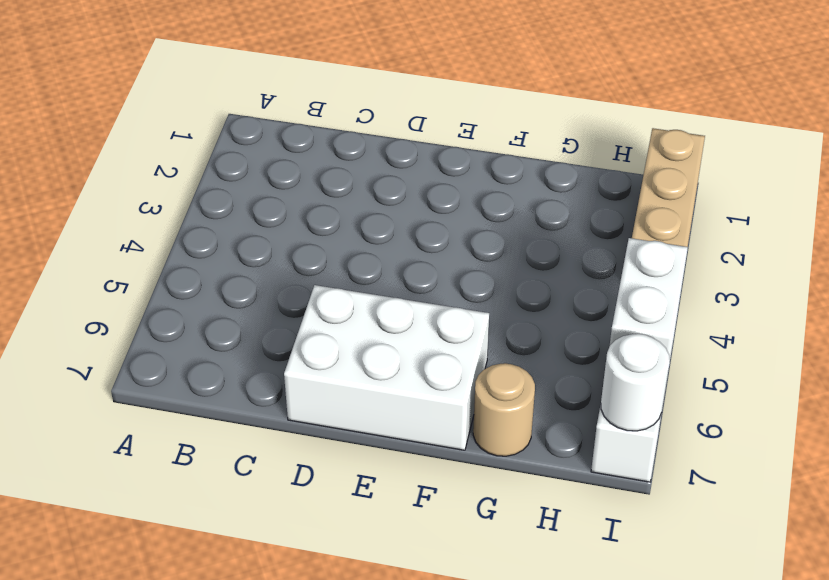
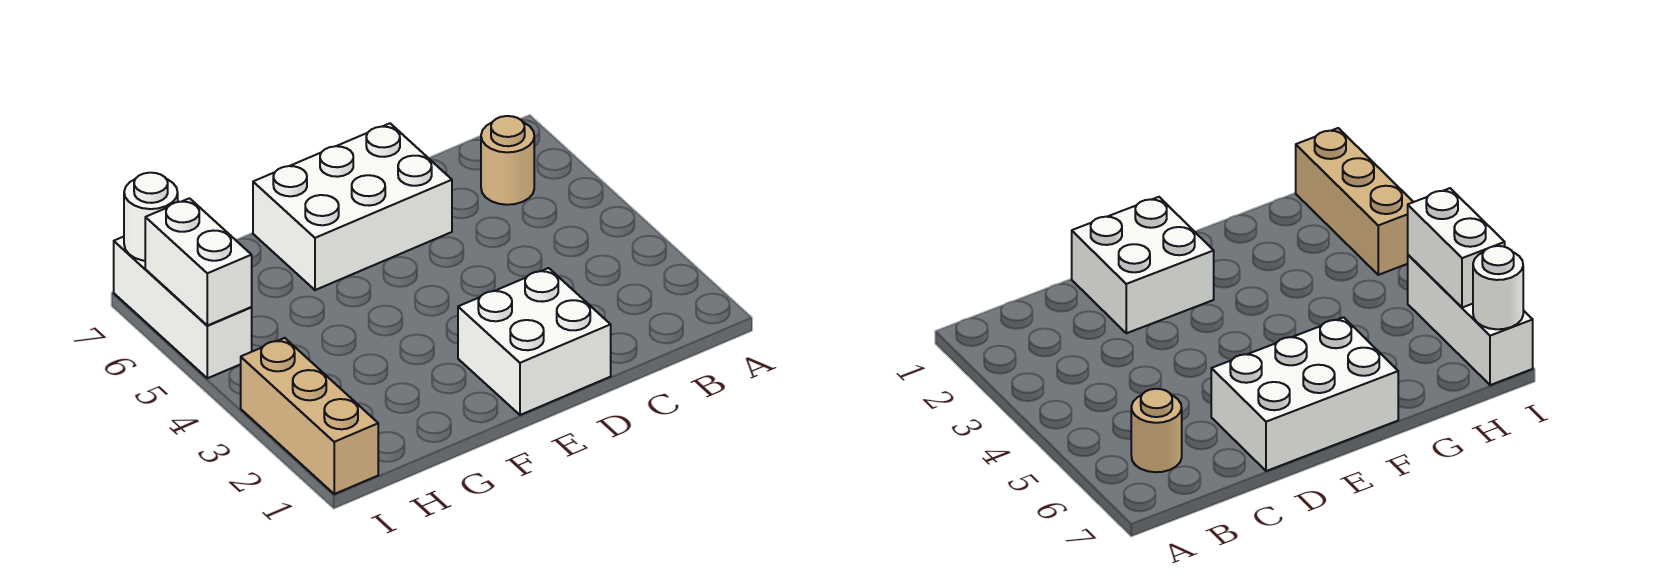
none -> white brick D1:E2 level 1
tan round brick G7 level 1 -> tan round brick B6 level 1

